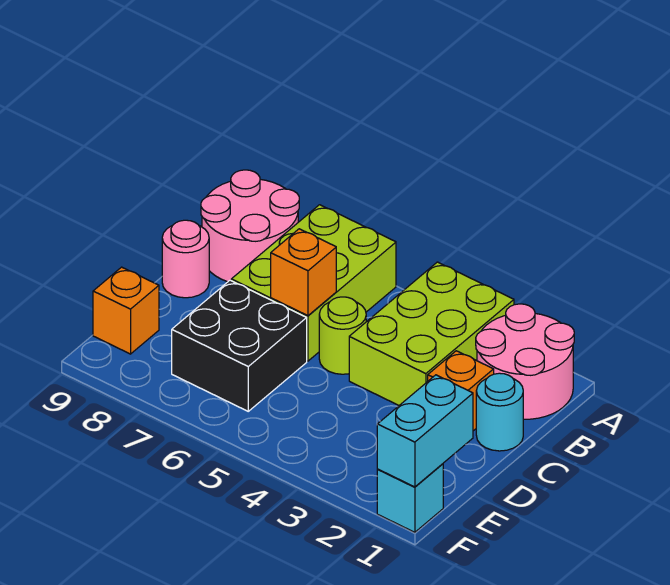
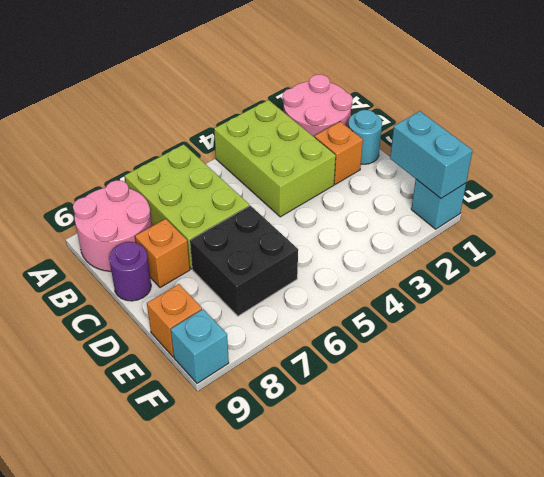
lime round brick C5 level 1 -> none
orange brick C6 level 2 -> orange brick C8 level 1
pink round brick C9 level 1 -> purple round brick C9 level 1
none -> cyan brick F9 level 1

